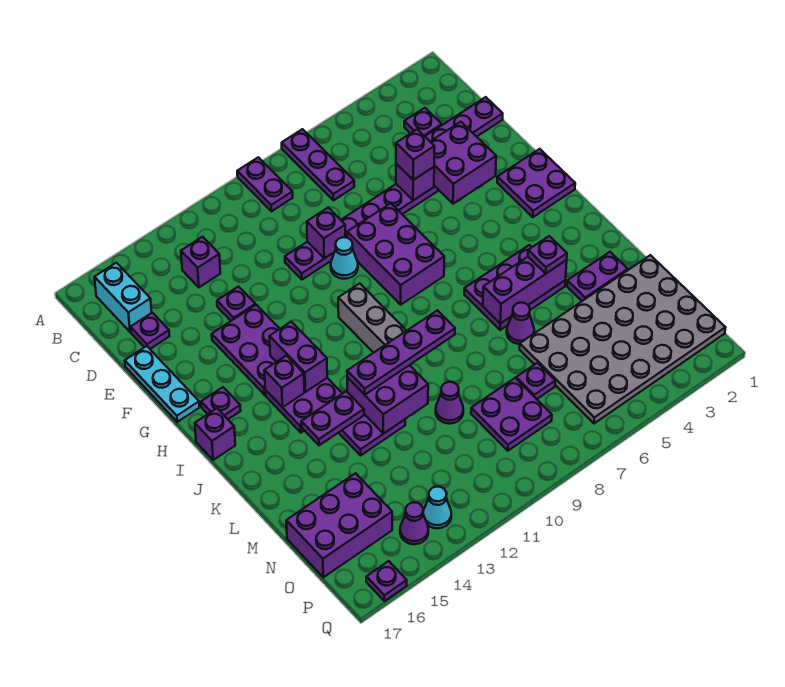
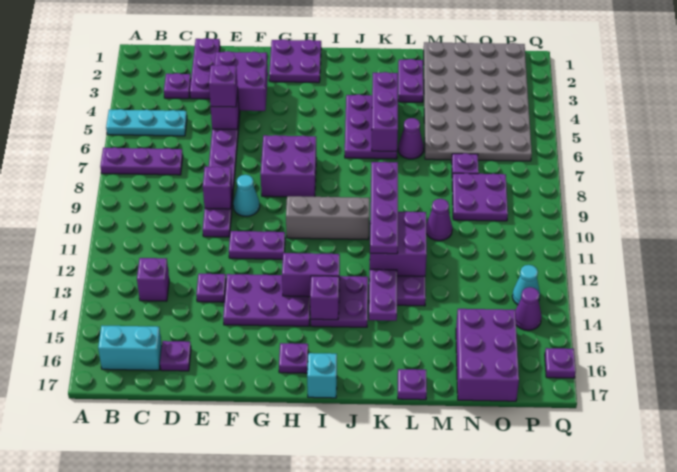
purple plate A9:B9 level 1 -> purple plate F11:G11 level 1
cyan plate E17:G17 level 1 -> cyan plate A5:C5 level 1
purple brick F7:H8 level 1 -> purple brick G7:H8 level 1
purple brick I17 level 1 -> cyan brick I17 level 1
purple plate K4 level 3 -> purple plate L17 level 1

